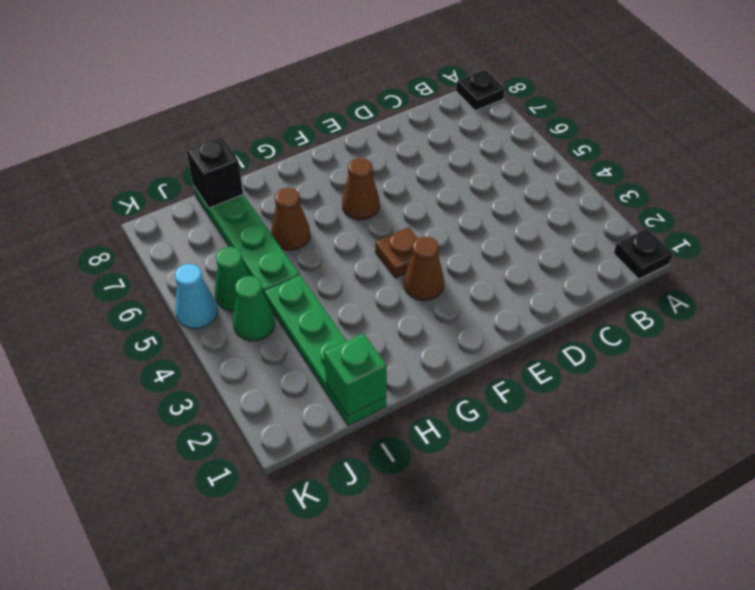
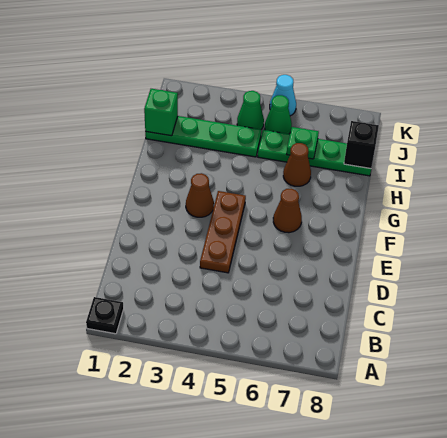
black plate A8 level 1 -> none
brown plate F4 level 1 -> brown plate D4:F4 level 1
none -> green plate I6 level 2

